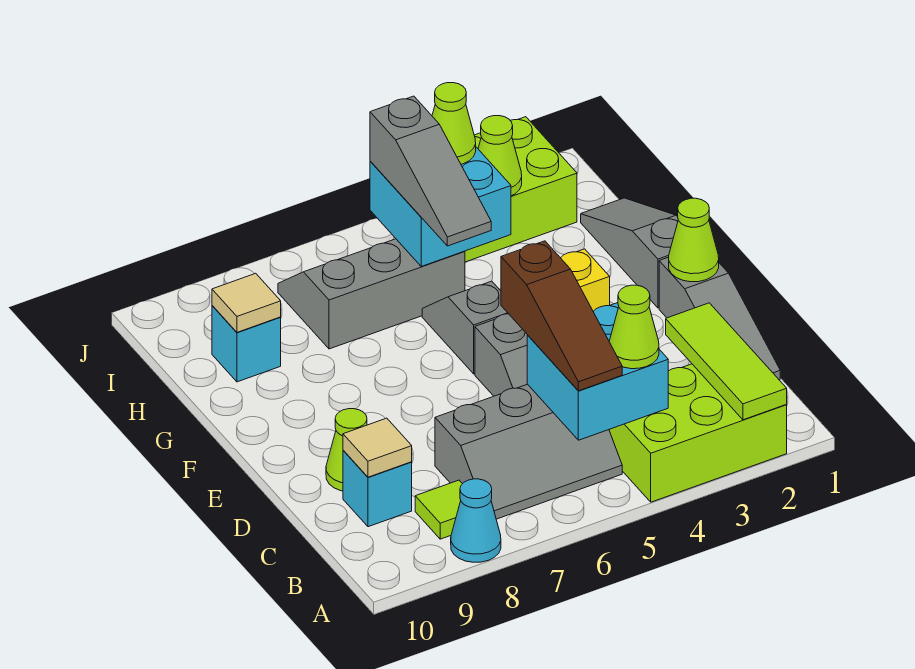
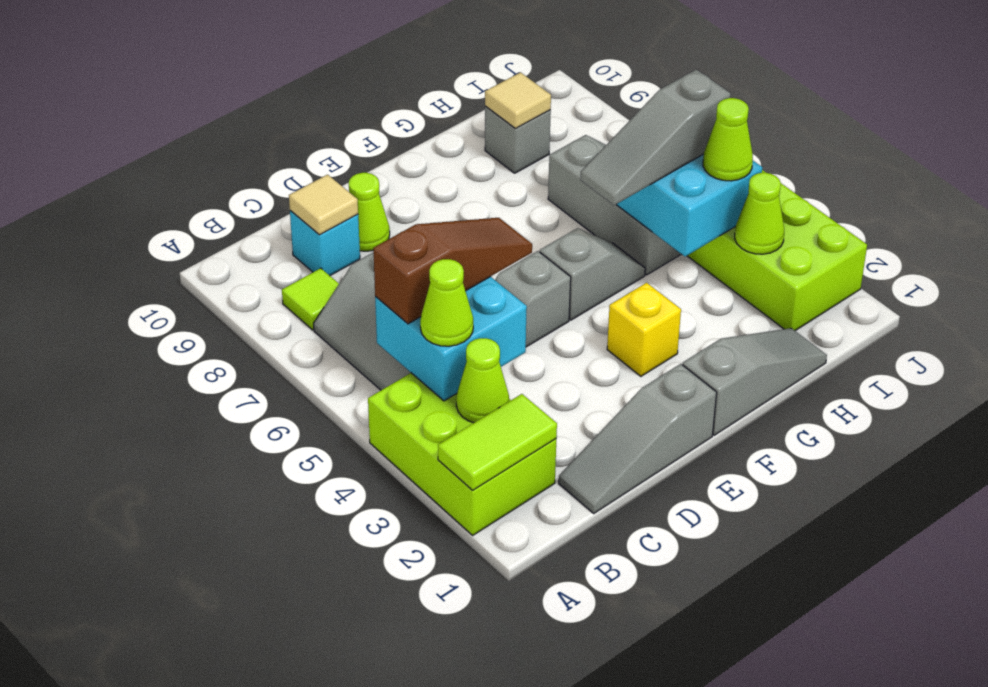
lime tile A2:C2 level 2 -> lime tile A2:B2 level 2
cyan cone A8 level 1 -> none
brown slope B5:D5 level 3 top D -> brown slope B5:D5 level 3 top B
lime cone E1 level 2 -> lime cone B3 level 2
cyan brick H9 level 1 -> grey brick H9 level 1

